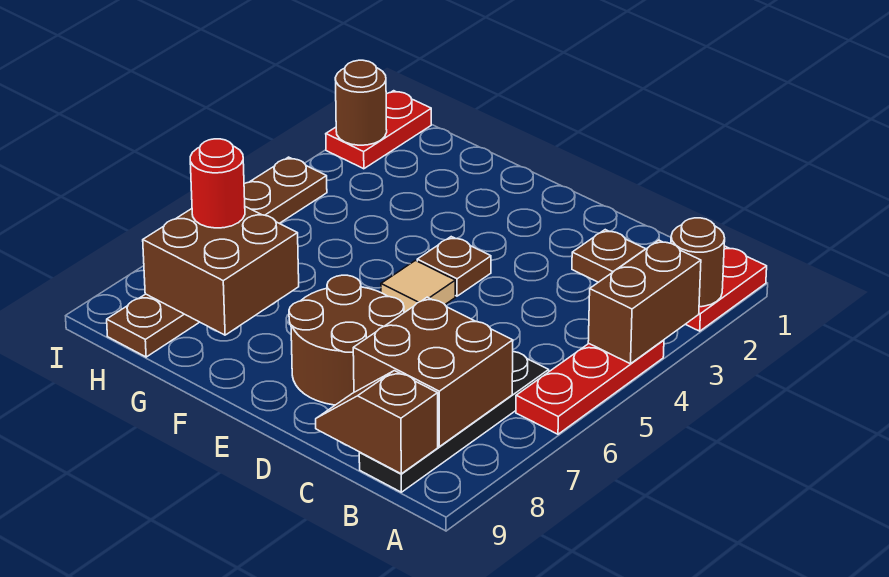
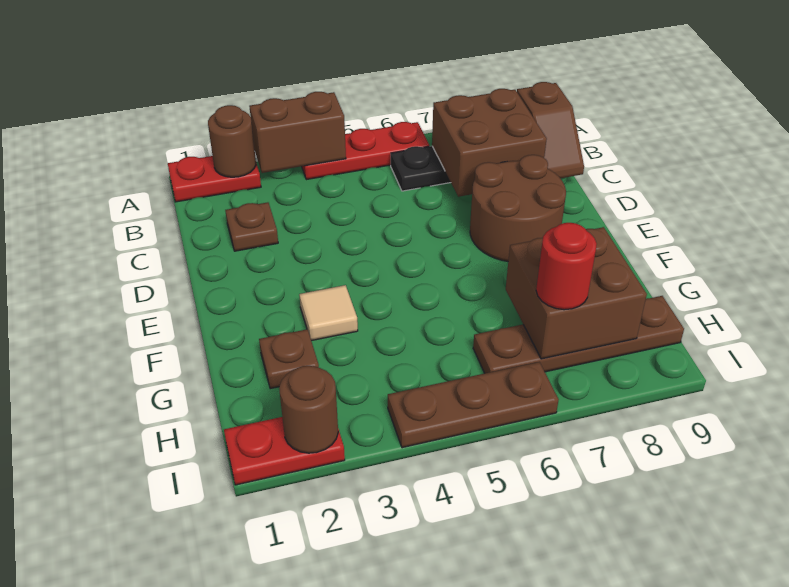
brown plate E4 level 1 -> brown plate G2 level 1
tan tile E5 level 1 -> tan tile F3 level 1

